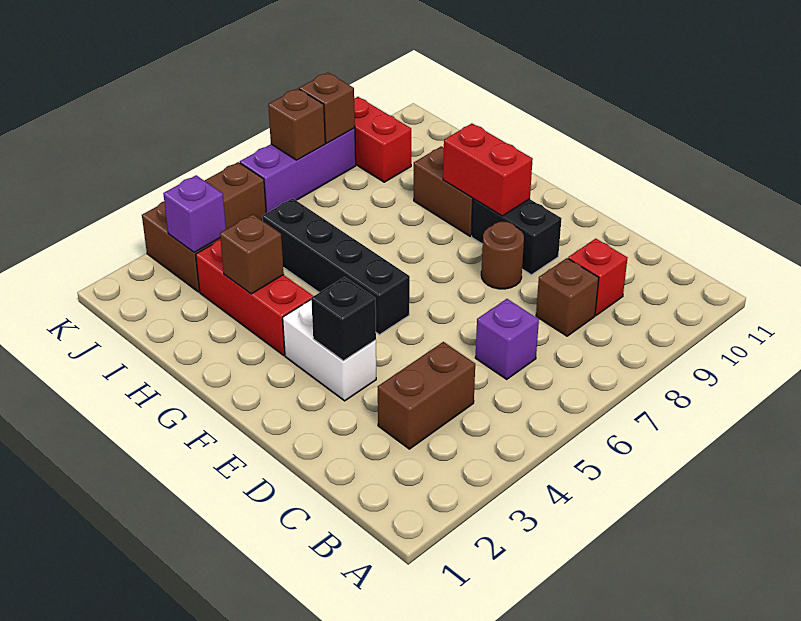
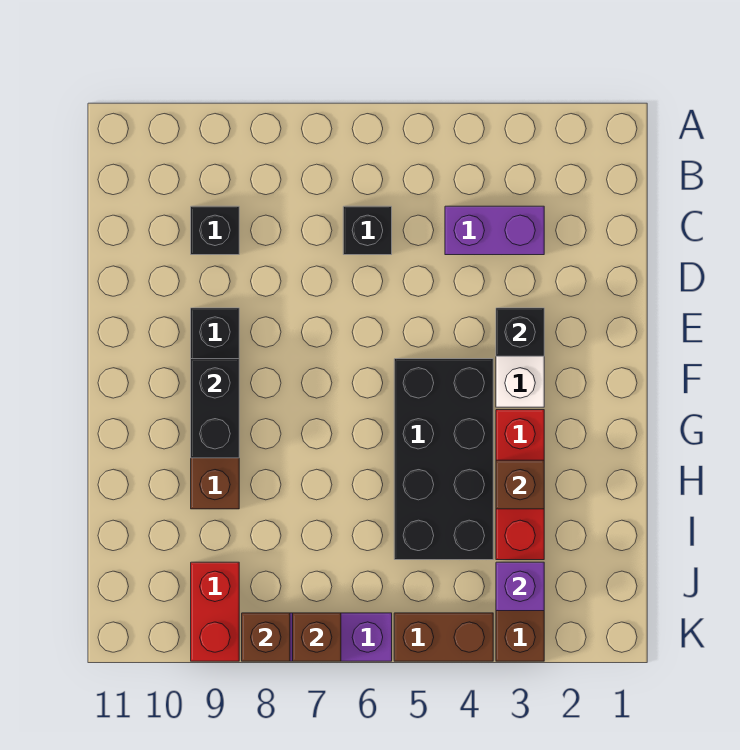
brown brick C3:C4 level 1 -> purple brick C3:C4 level 1
purple brick C6 level 1 -> black brick C6 level 1
brown brick C8 level 1 -> none
red brick C9 level 1 -> black brick C9 level 1
brown round brick E8 level 1 -> none
black brick F5:I5 level 1 -> black brick F4:I5 level 1
red brick F9:G9 level 2 -> black brick F9:G9 level 2

